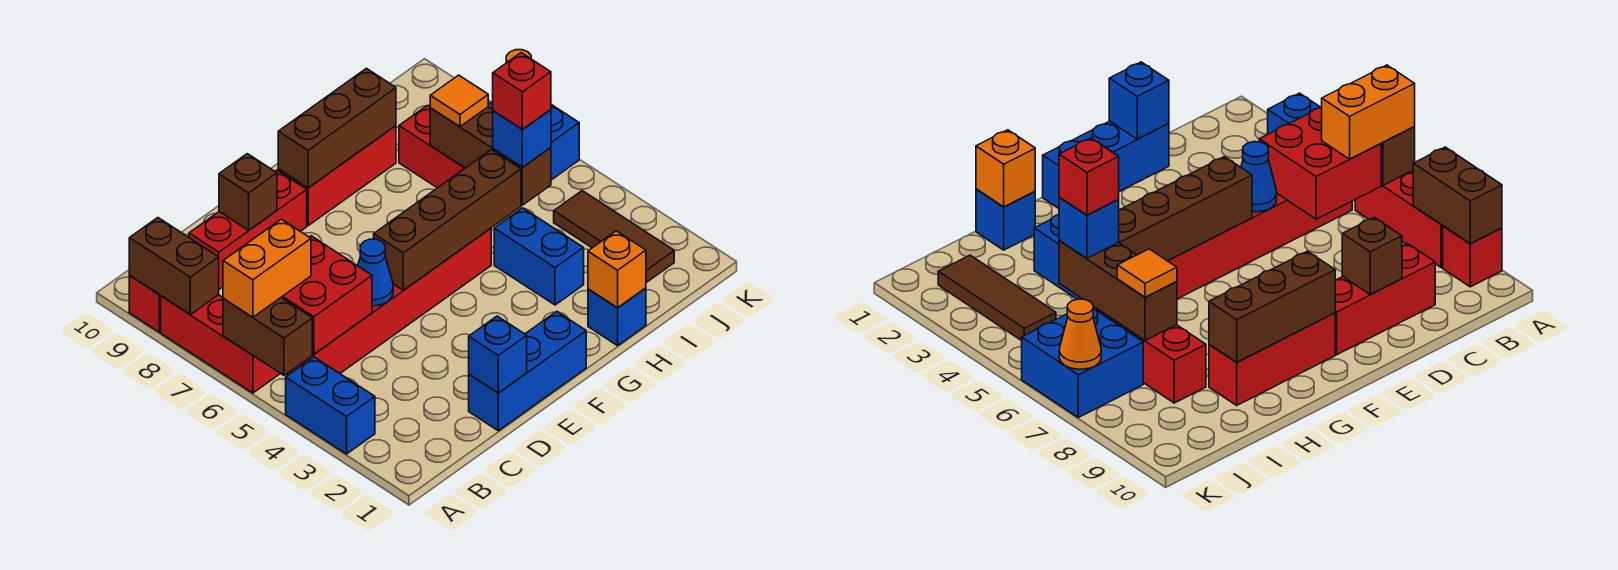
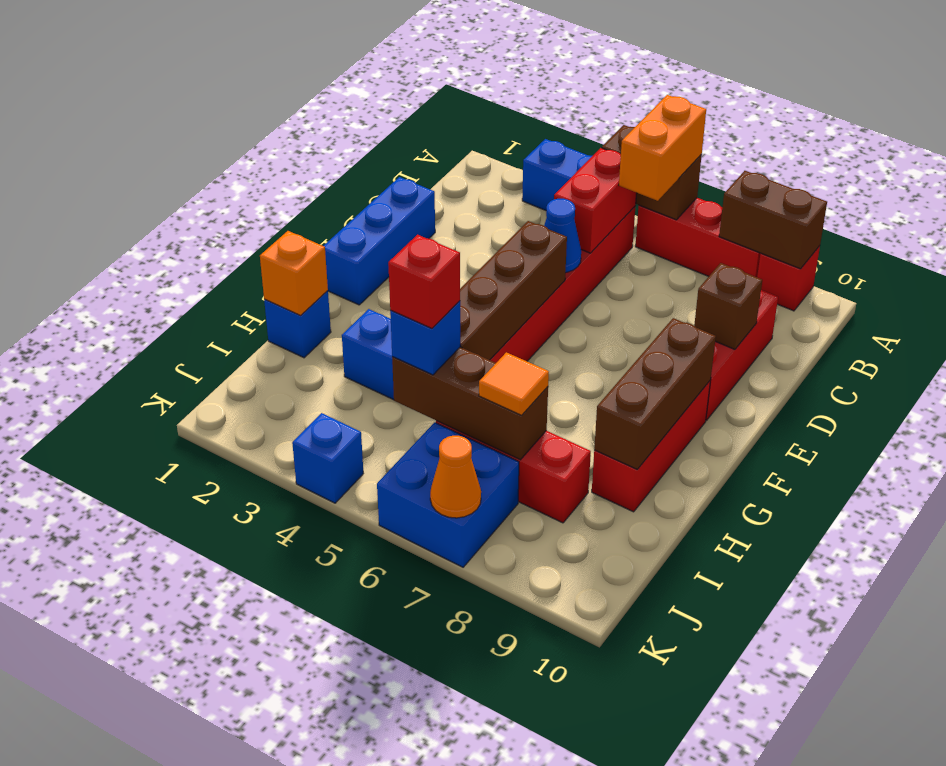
red brick B5:C6 level 2 -> red brick B5:C5 level 2
blue brick D1 level 2 -> blue brick K4 level 1
brown tile J2:J4 level 1 -> none

